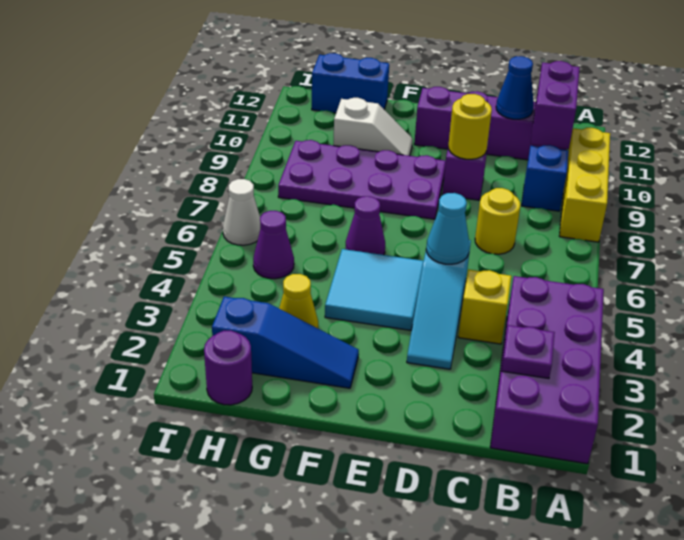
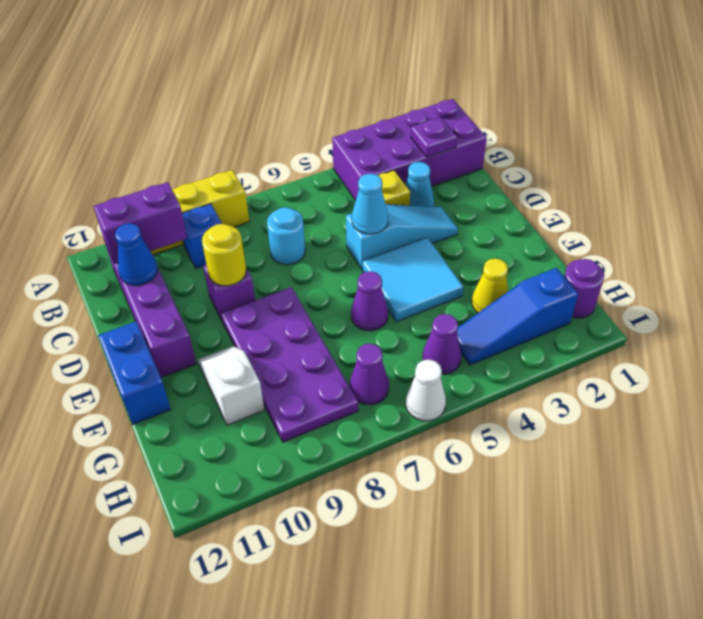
none -> cyan cone C3 level 1
yellow round brick C7 level 1 -> cyan round brick C7 level 1
blue slope F2:H2 level 1 top H -> blue slope H2:H4 level 1 top 2
blue brick G12:H12 level 1 -> blue brick E12:F12 level 1
none -> purple cone H7 level 1

